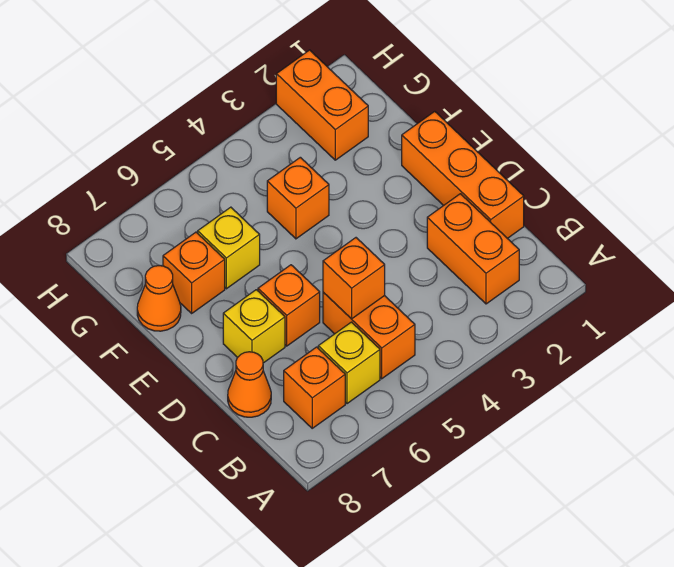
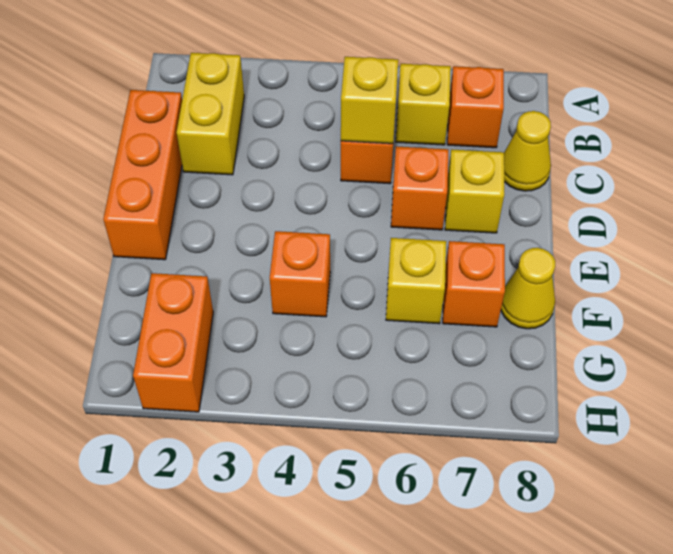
orange brick B2:C2 level 1 -> yellow brick B2:C2 level 1
orange brick C5 level 2 -> yellow brick C5 level 2
orange cone C8 level 1 -> yellow cone C8 level 1
orange cone F8 level 1 -> yellow cone F8 level 1

